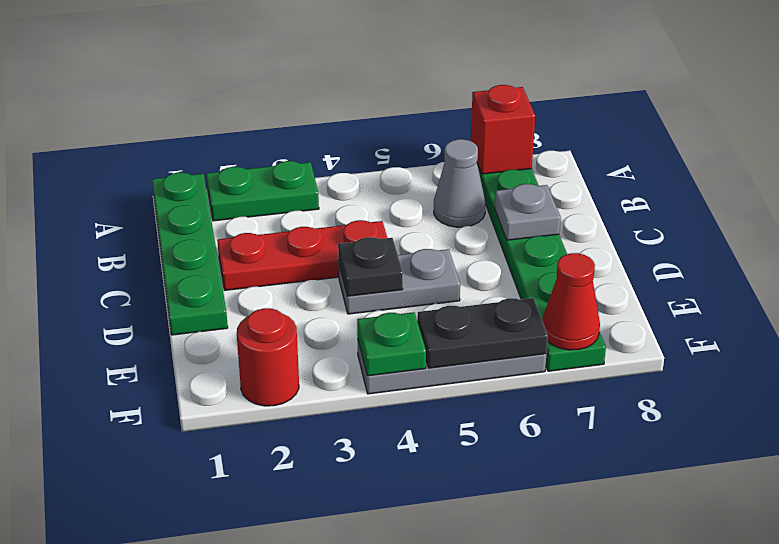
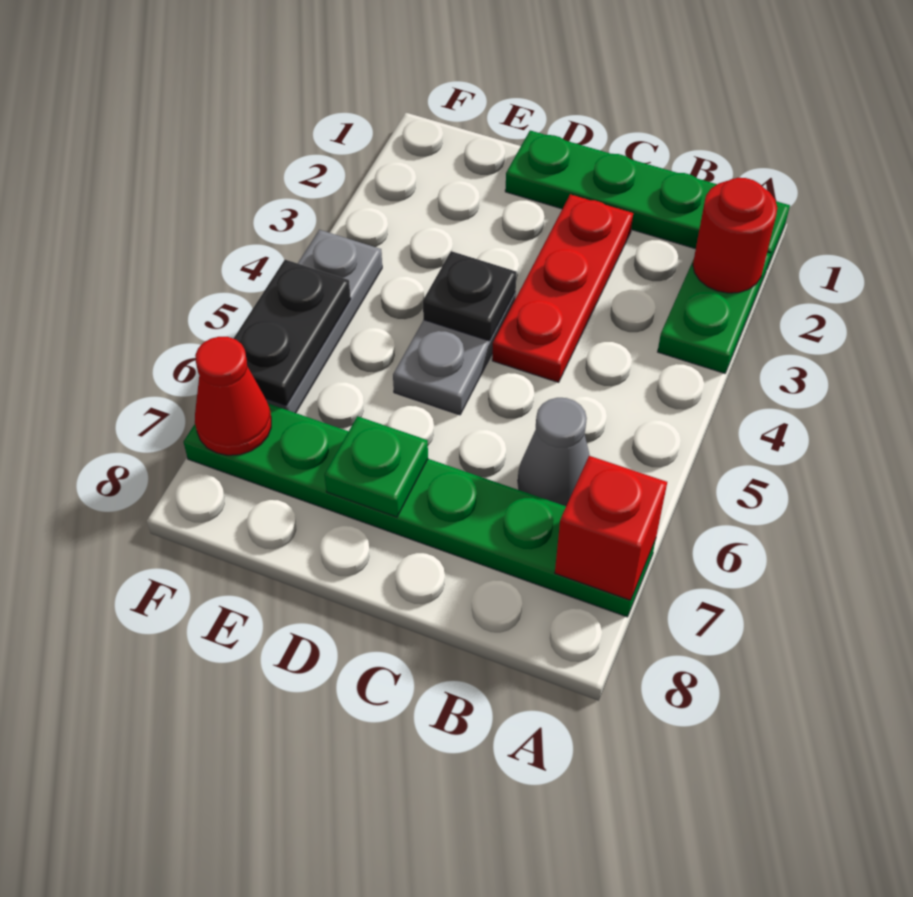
grey plate C7 level 2 -> none
red round brick F2 level 1 -> red round brick A2 level 2
green plate F4 level 2 -> green plate D7 level 2

